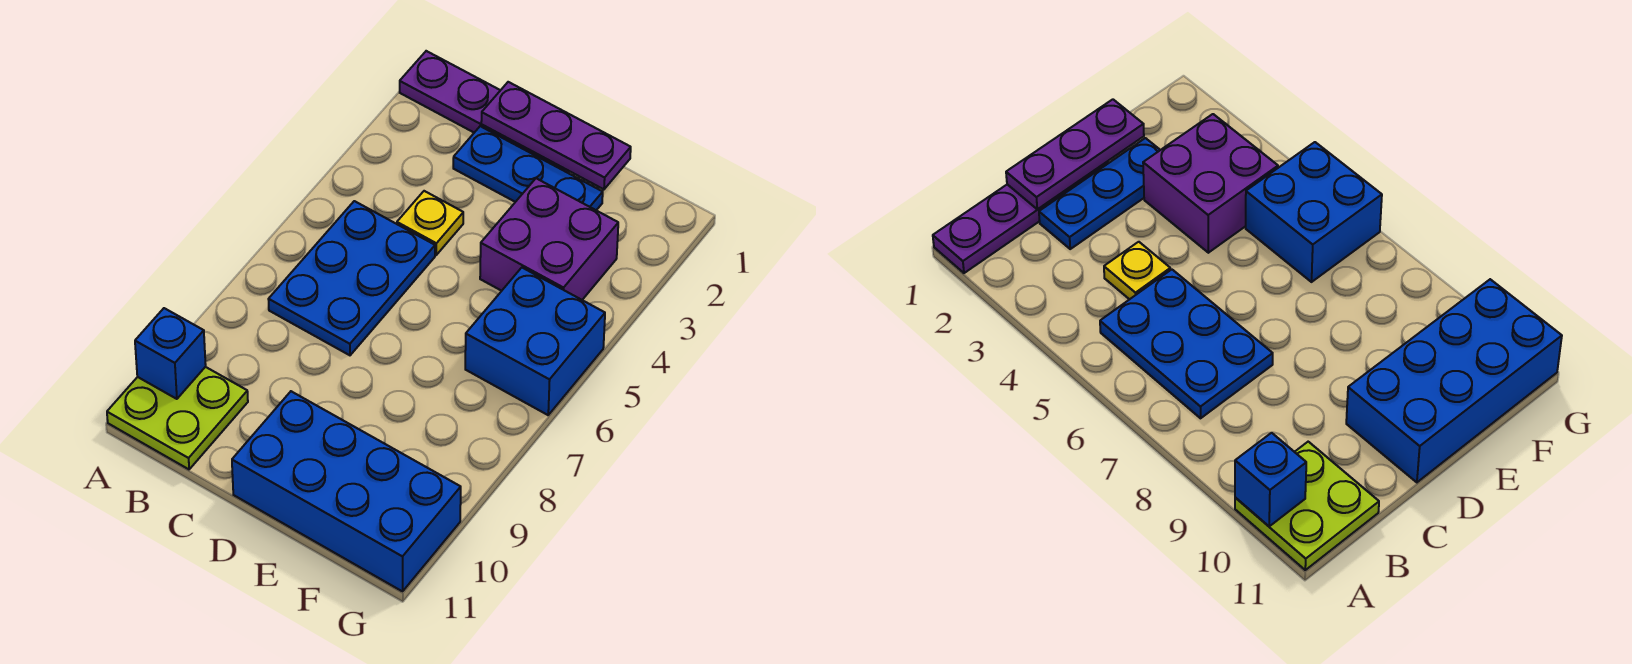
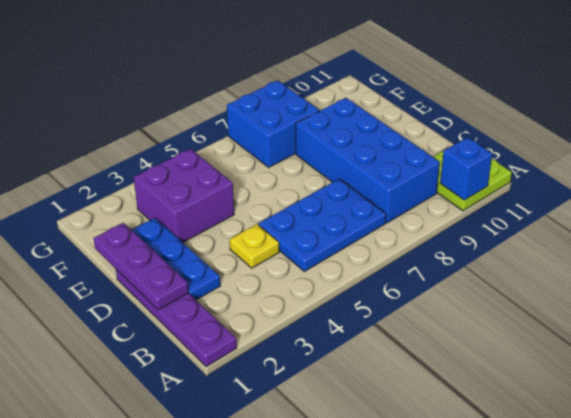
blue brick D10:G11 level 1 -> blue brick B8:E9 level 1
blue brick F5:G6 level 1 -> blue brick F7:G8 level 1

